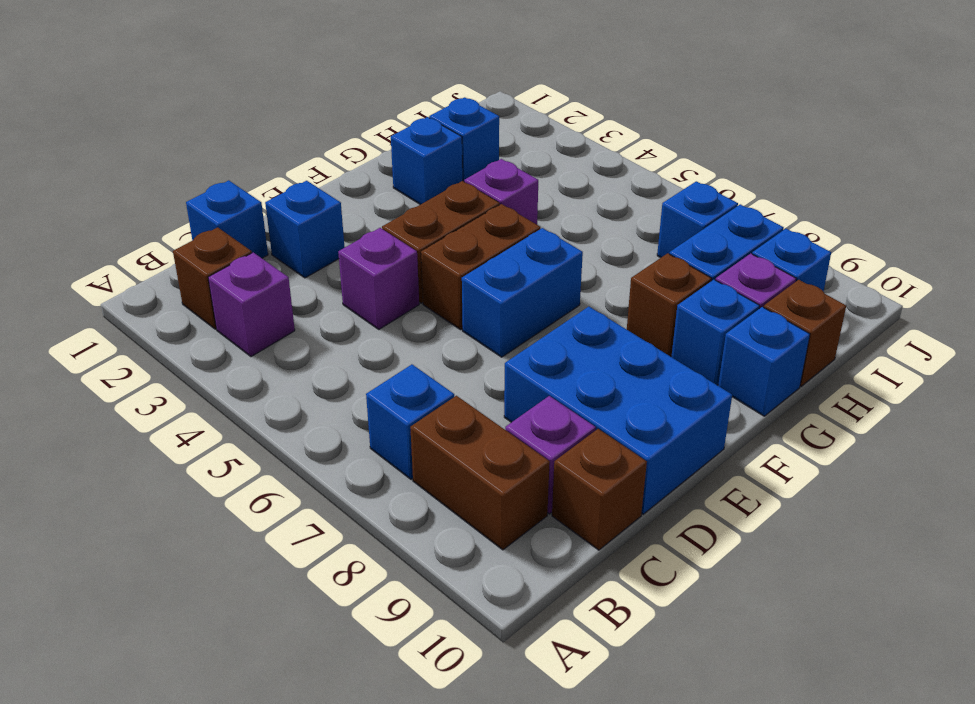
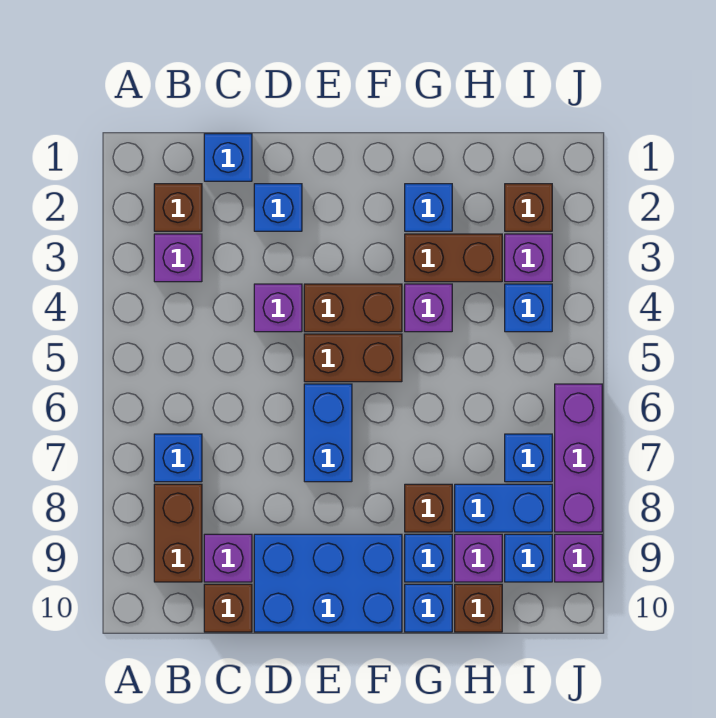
blue brick D8:E10 level 1 -> blue brick D9:F10 level 1
blue brick E6:F6 level 1 -> blue brick E6:E7 level 1
none -> brown brick G3:H3 level 1
blue brick H2 level 1 -> blue brick I4 level 1
none -> brown brick I2 level 1
none -> purple brick I3 level 1
none -> purple brick J6:J8 level 1
none -> purple brick J9 level 1

